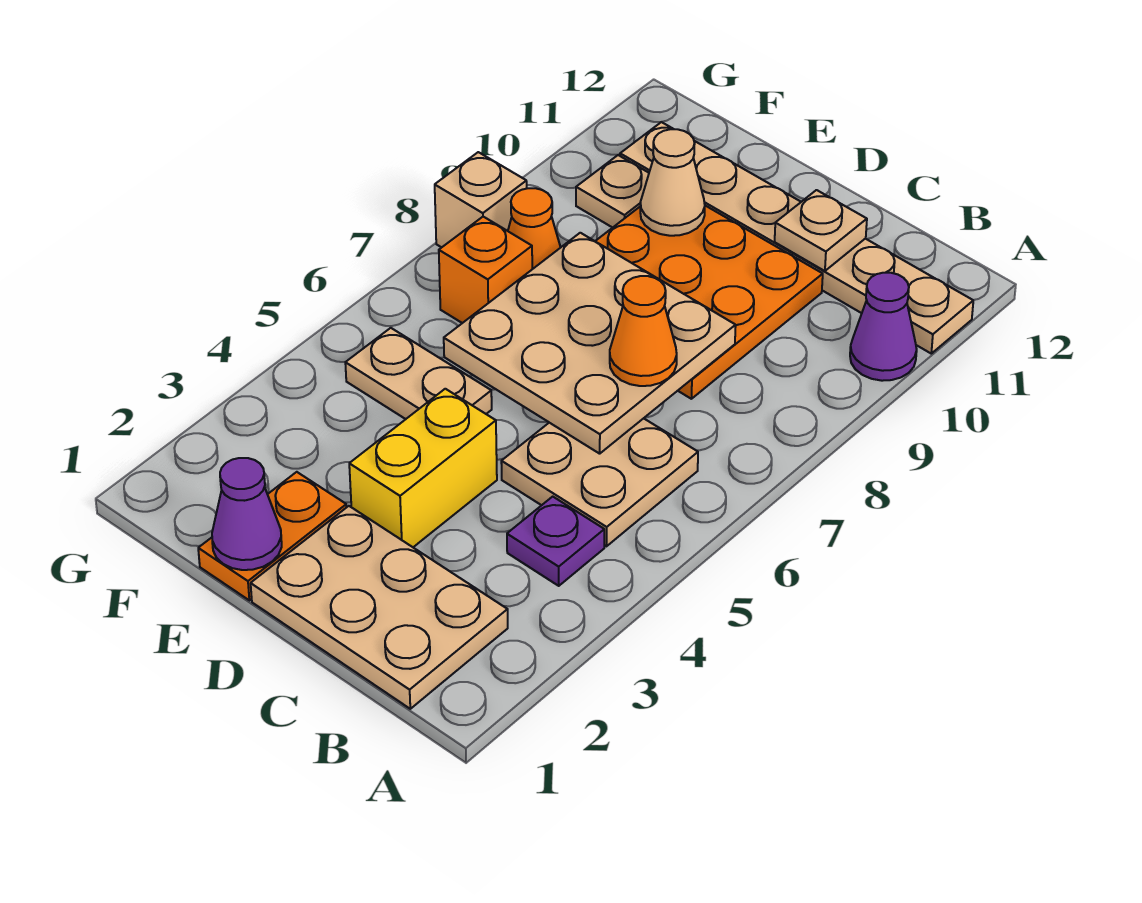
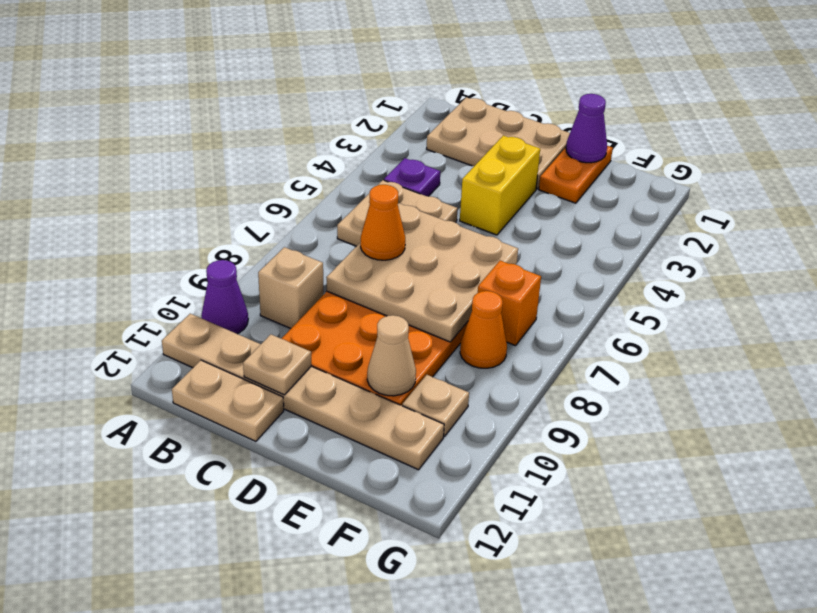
tan plate E5:F5 level 1 -> tan plate B12:C12 level 1
tan brick G8 level 1 -> tan brick B9 level 1

